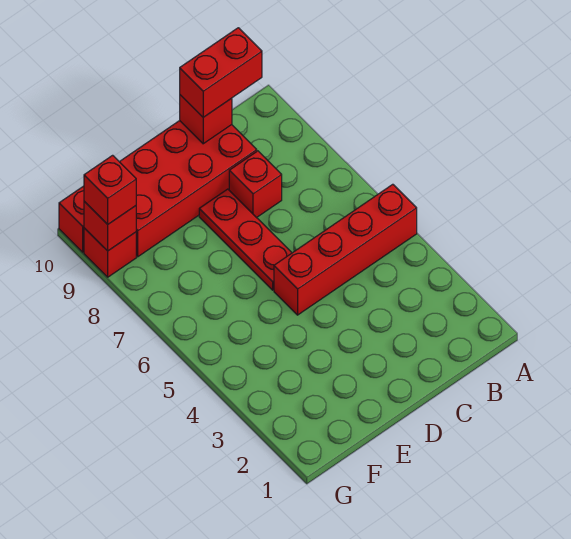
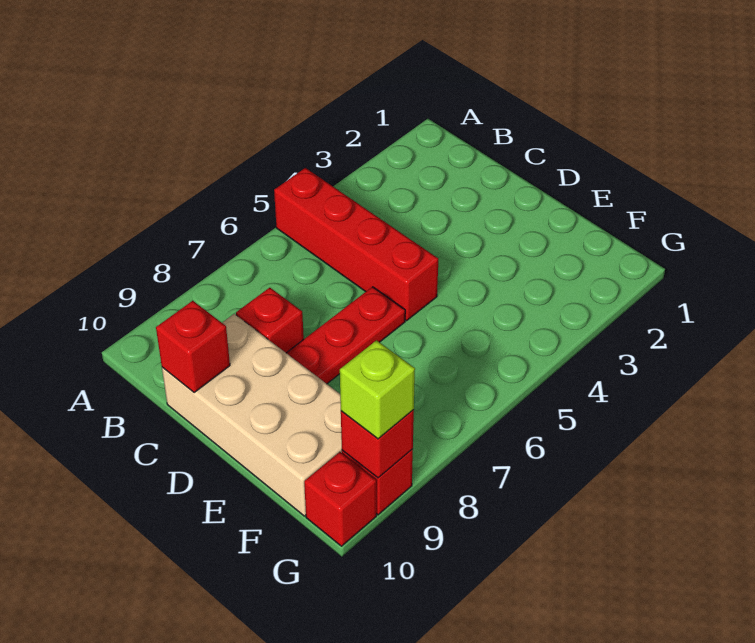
red brick B10:C10 level 3 -> none
red brick C9:F10 level 1 -> tan brick C9:F10 level 1
red brick G9 level 3 -> lime brick G9 level 3

